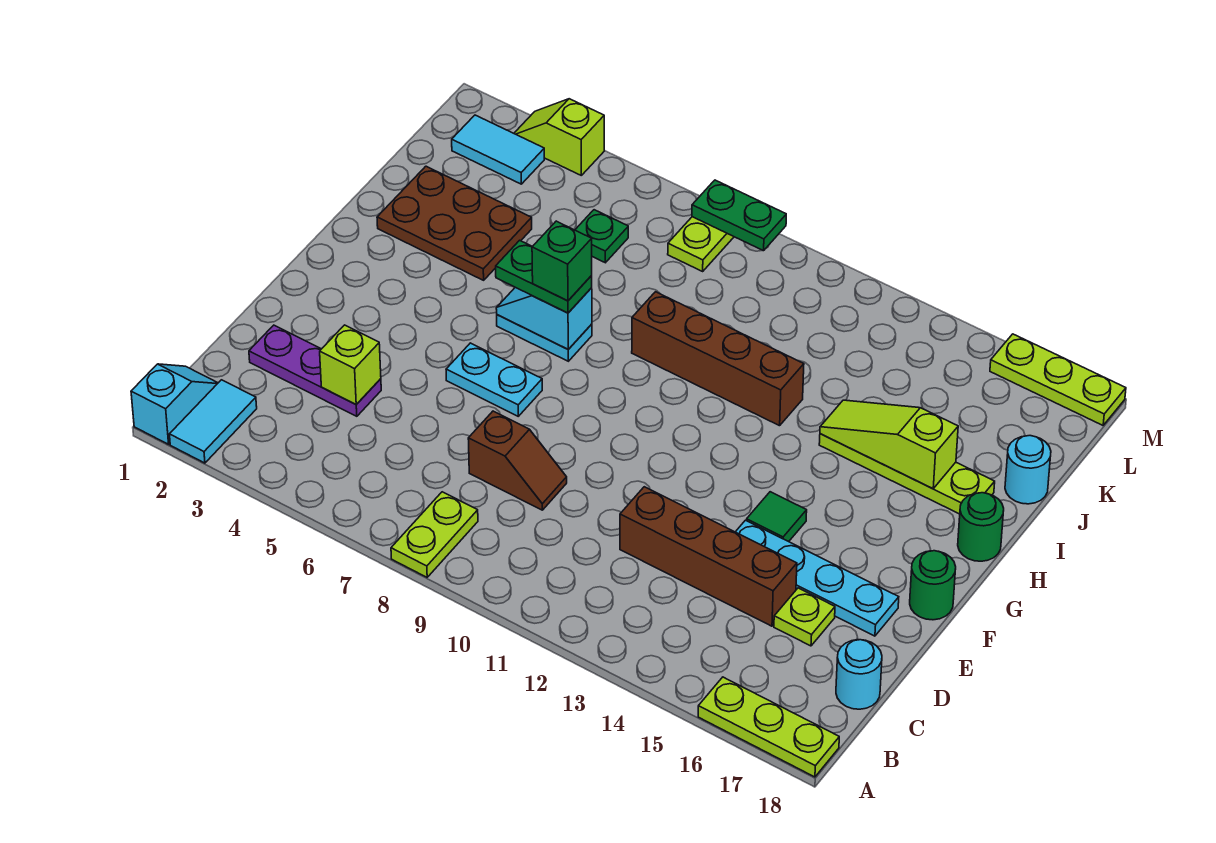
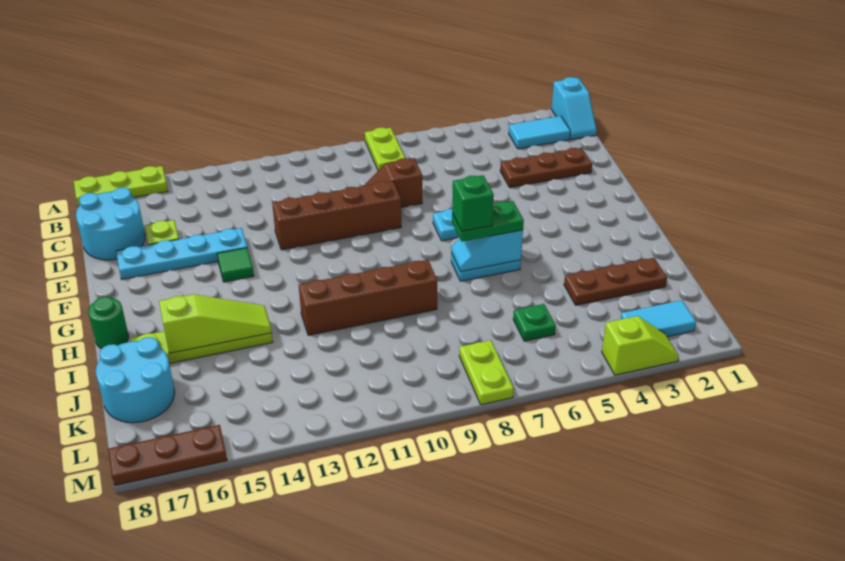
cyan tile A2:B2 level 1 -> cyan tile B2:B3 level 1
cyan round brick C18 level 1 -> cyan round brick C17:D18 level 1
purple plate D2:D4 level 1 -> brown plate D2:D4 level 1
lime brick D4 level 2 -> none
brown brick D12:D15 level 1 -> brown brick E9:E12 level 1
green round brick F18 level 1 -> none
cyan slope H6:H7 level 2 top 7 -> cyan slope H6:H7 level 2 top 6
brown plate I2:J4 level 1 -> brown plate J2:J4 level 1
cyan round brick J18 level 1 -> cyan round brick J17:K18 level 1
green plate M8:M9 level 2 -> none
lime plate M16:M18 level 1 -> brown plate M16:M18 level 1

